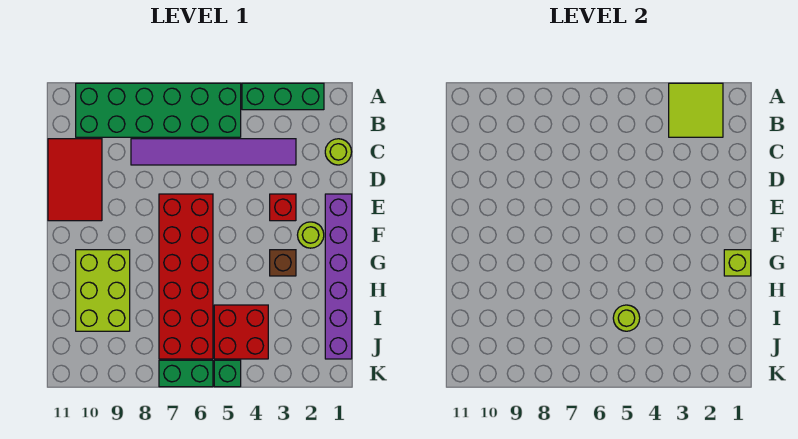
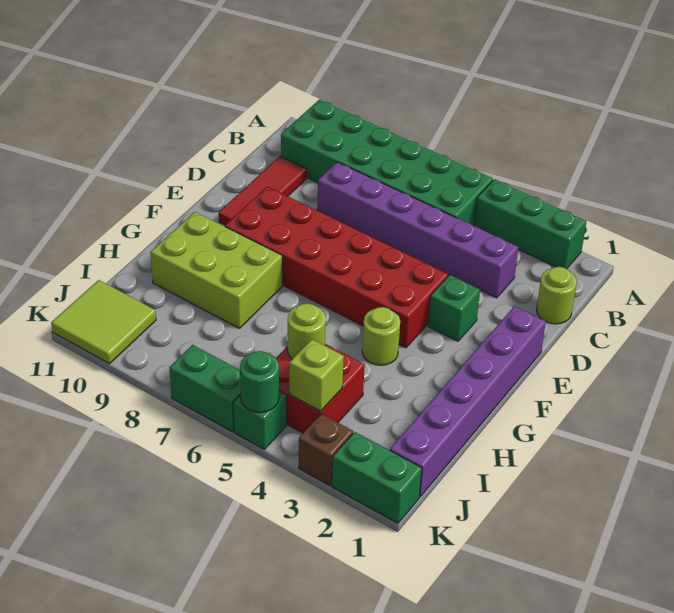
lime tile A2:B3 level 2 -> lime tile J10:K11 level 1
purple tile C3:C8 level 1 -> purple brick C3:C8 level 1
red tile C10:E11 level 1 -> red tile C10:E10 level 1
red brick E3 level 1 -> green brick E3 level 1
red brick E6:J7 level 1 -> red brick E4:F9 level 1
lime round brick F2 level 1 -> lime round brick G4 level 1
lime brick G1 level 2 -> lime brick J4 level 2
brown brick G3 level 1 -> brown brick K3 level 1
lime brick G9:I10 level 1 -> lime brick G8:H10 level 1
none -> green brick K1:K2 level 1
none -> green round brick K5 level 2

